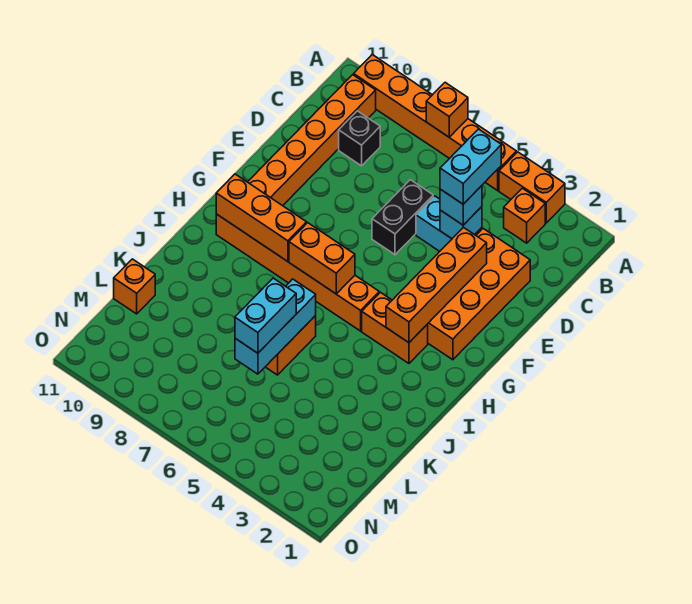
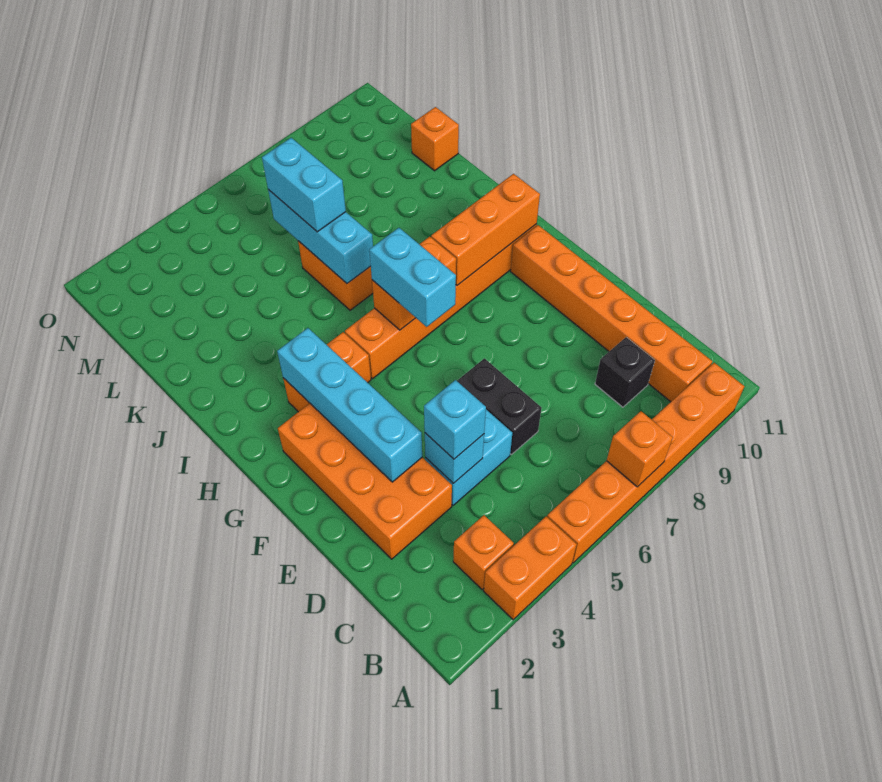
cyan brick C4:D4 level 4 -> cyan brick G6:H6 level 3
orange brick E3:H3 level 2 -> cyan brick E3:H3 level 2

